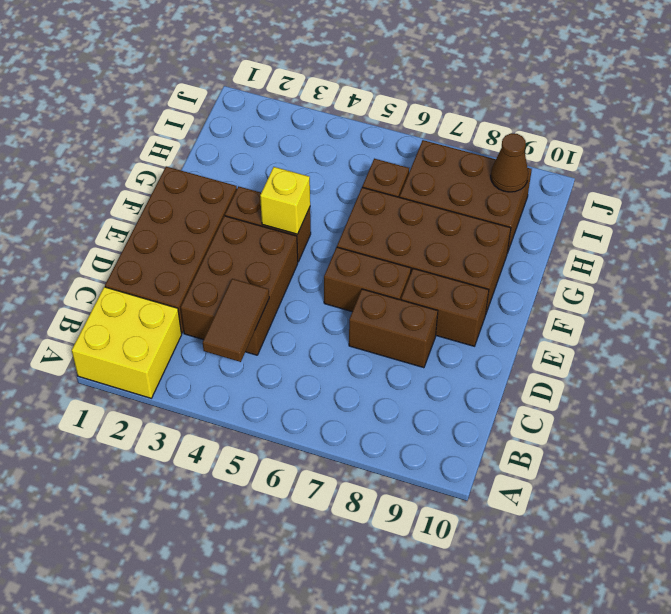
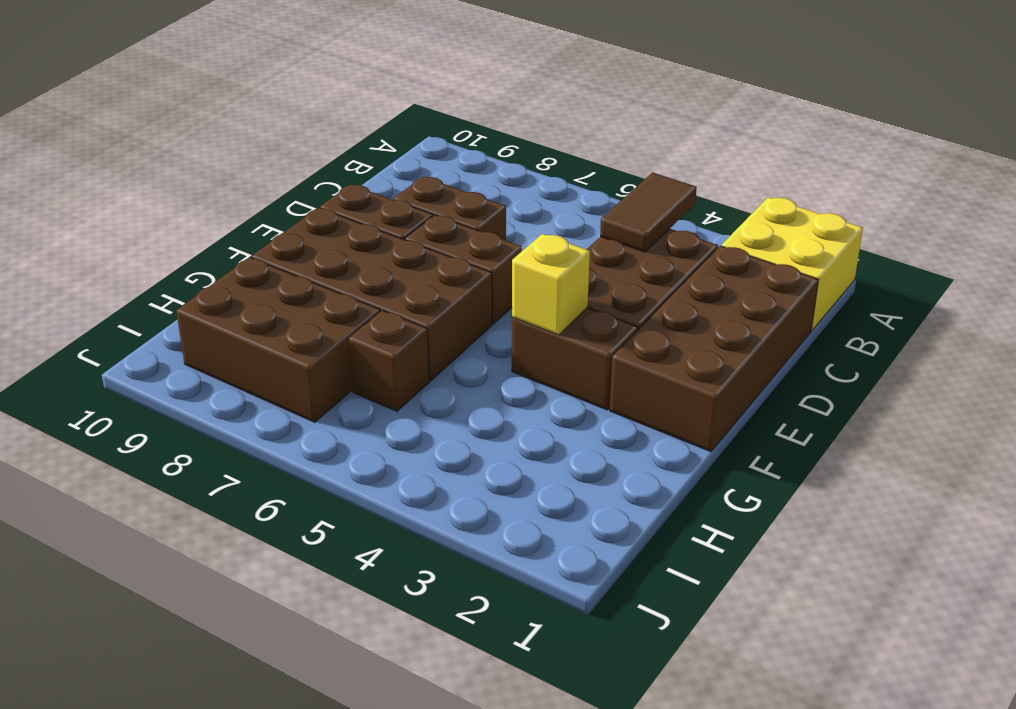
brown cone I9 level 2 -> none

